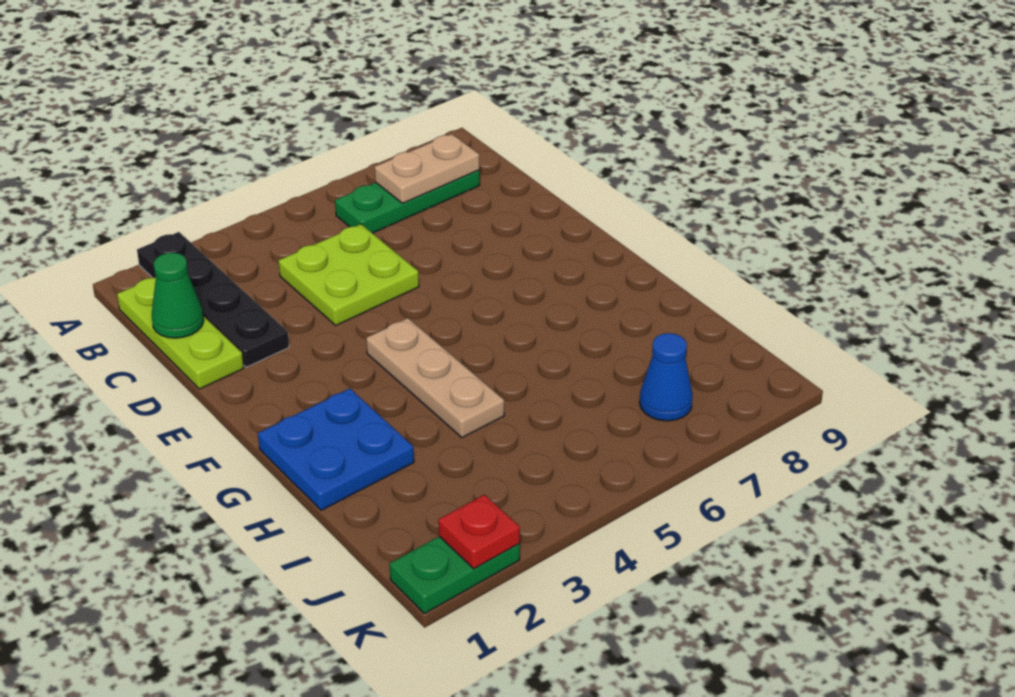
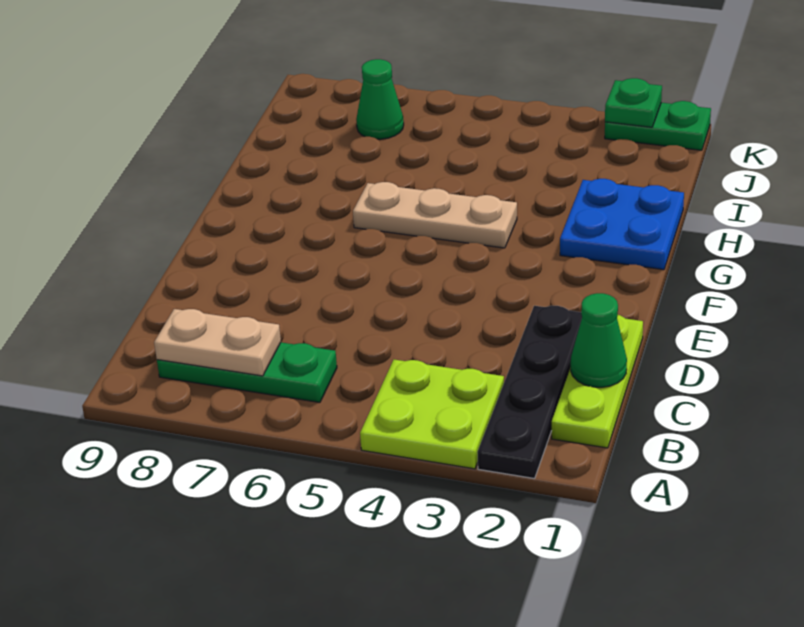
lime plate C4:D5 level 1 -> lime plate A3:B4 level 1
tan plate F4:H4 level 1 -> tan plate G4:G6 level 1
blue cone J7 level 1 -> green cone J7 level 1
red plate K2 level 2 -> green plate K2 level 2

